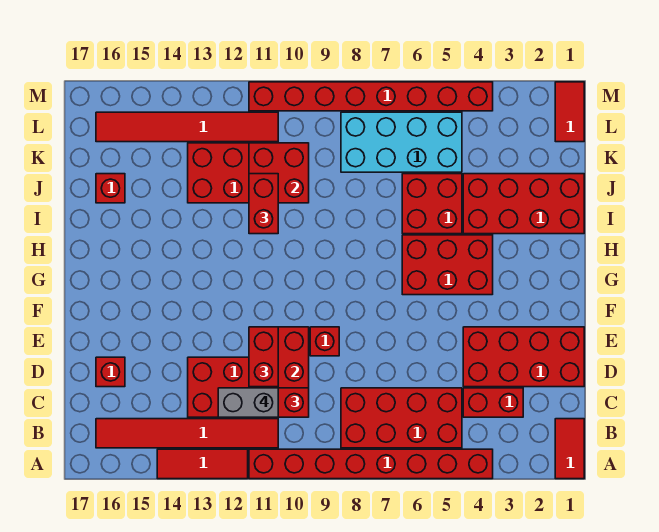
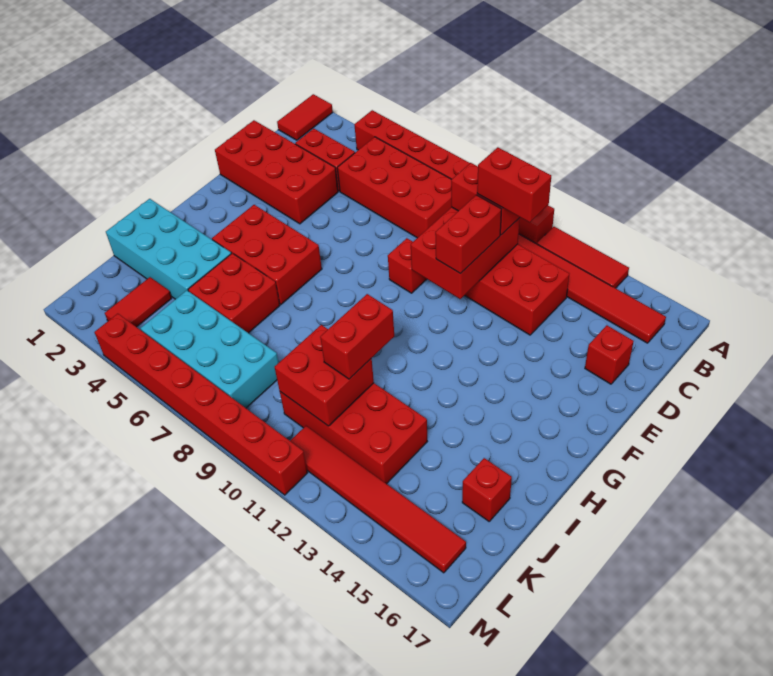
grey brick C11:C12 level 4 -> red brick C11:C12 level 4
red brick I1:J4 level 1 -> cyan brick I1:J4 level 1
red tile L1:M1 level 1 -> red tile K3:L3 level 1

